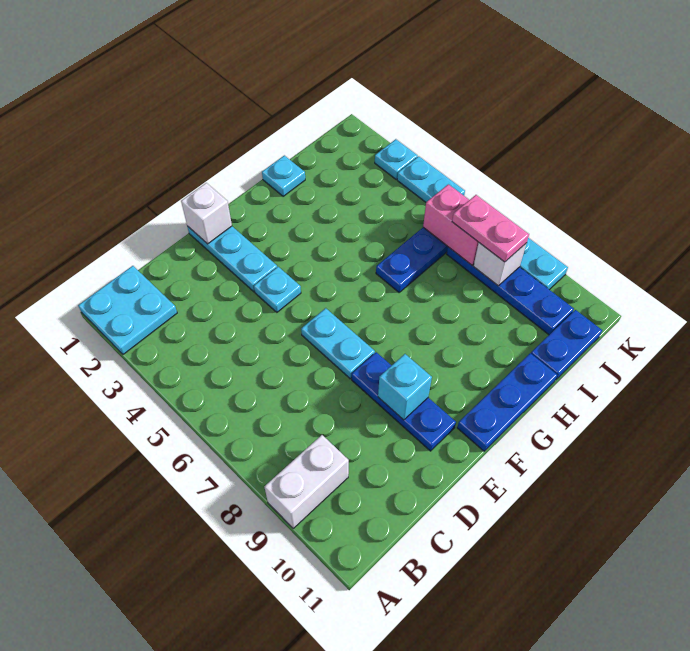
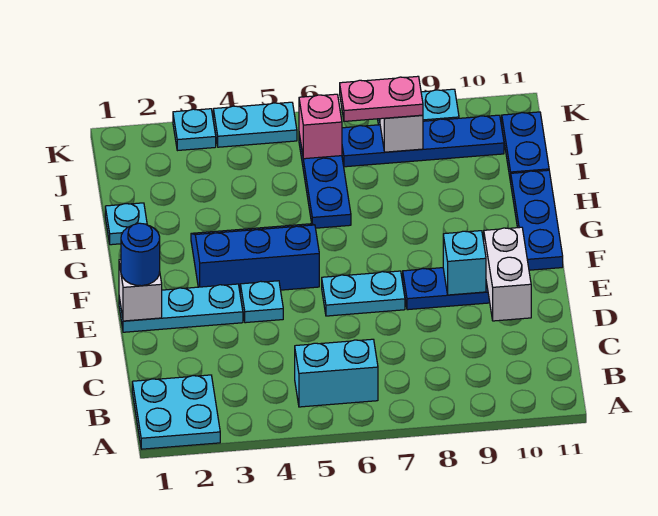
white brick A9:B9 level 1 -> white brick D10:E10 level 2
none -> cyan brick B5:B6 level 1
none -> blue round brick E1 level 3
none -> blue slope F3:G5 level 1 top F
pink brick J6:J7 level 2 -> pink brick J6 level 2

